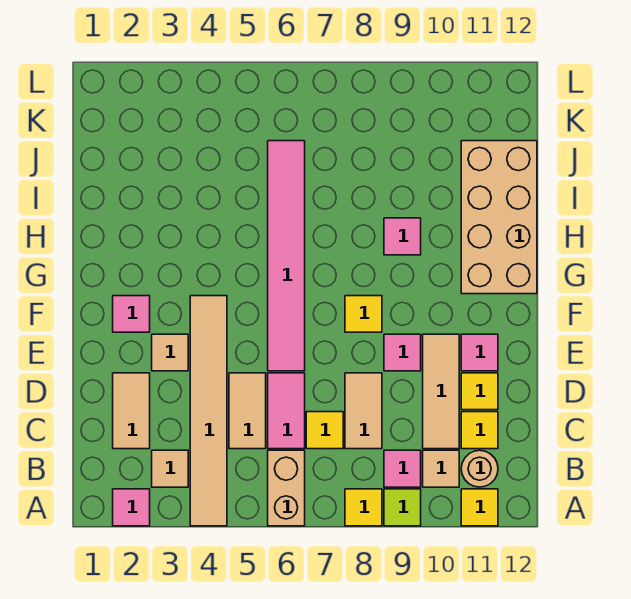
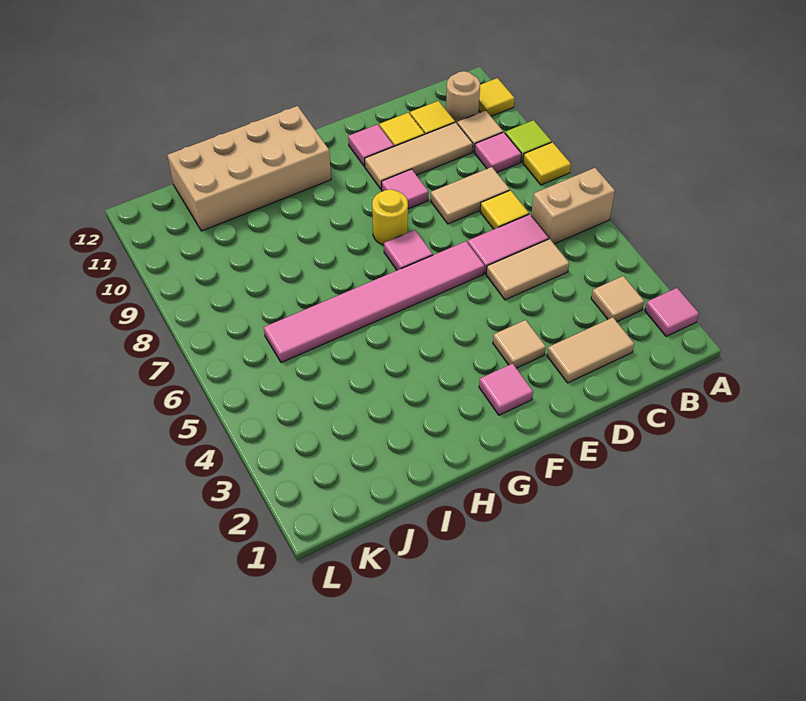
tan tile A4:F4 level 1 -> none
yellow tile F8 level 1 -> yellow round brick F8 level 1
pink tile H9 level 1 -> pink tile F7 level 1

